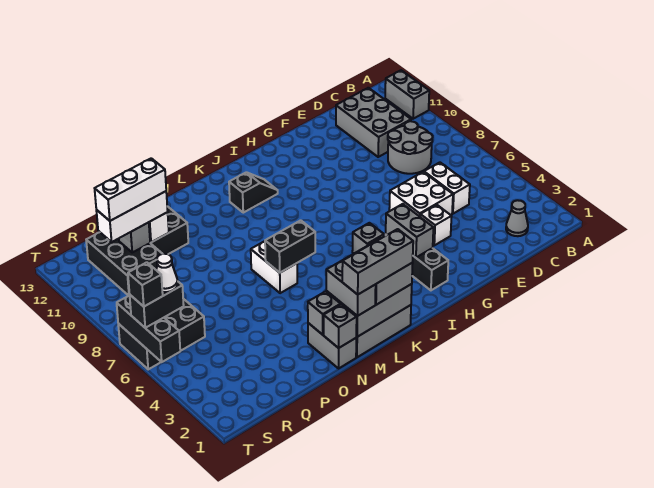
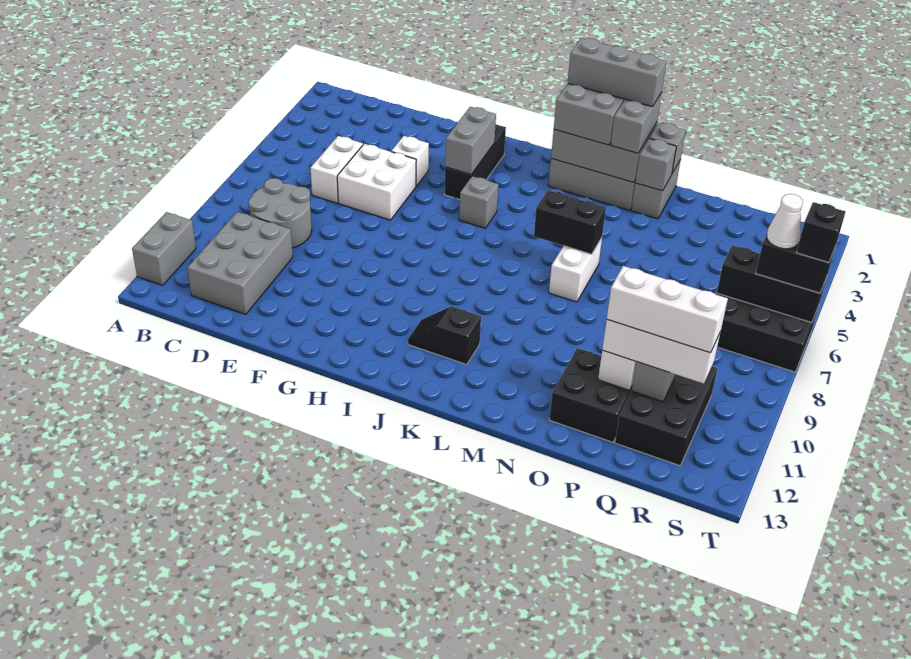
grey cone C2 level 1 -> none
black brick T5:T7 level 2 -> black brick R6:T6 level 2

